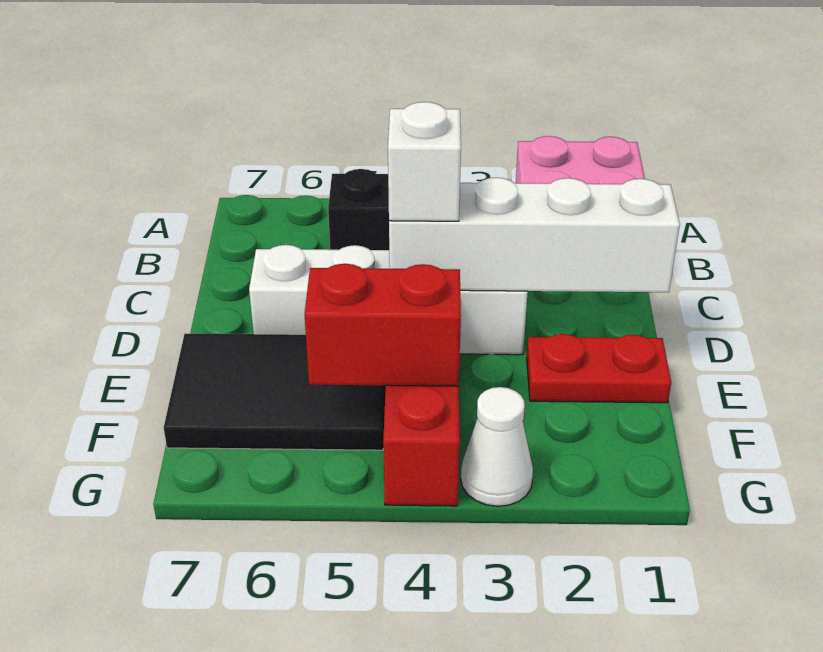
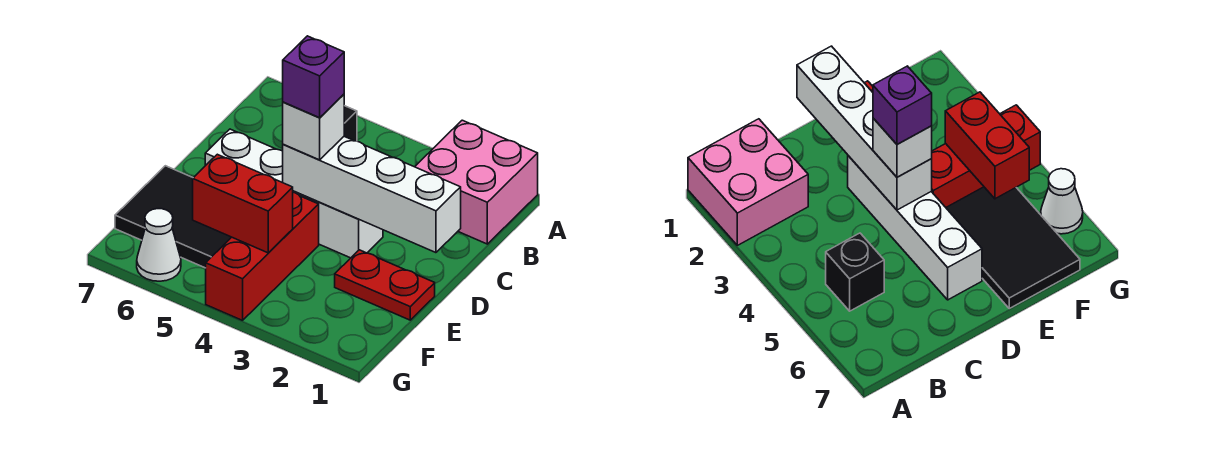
none -> purple brick D4 level 4
white cone G3 level 1 -> white cone G6 level 1

